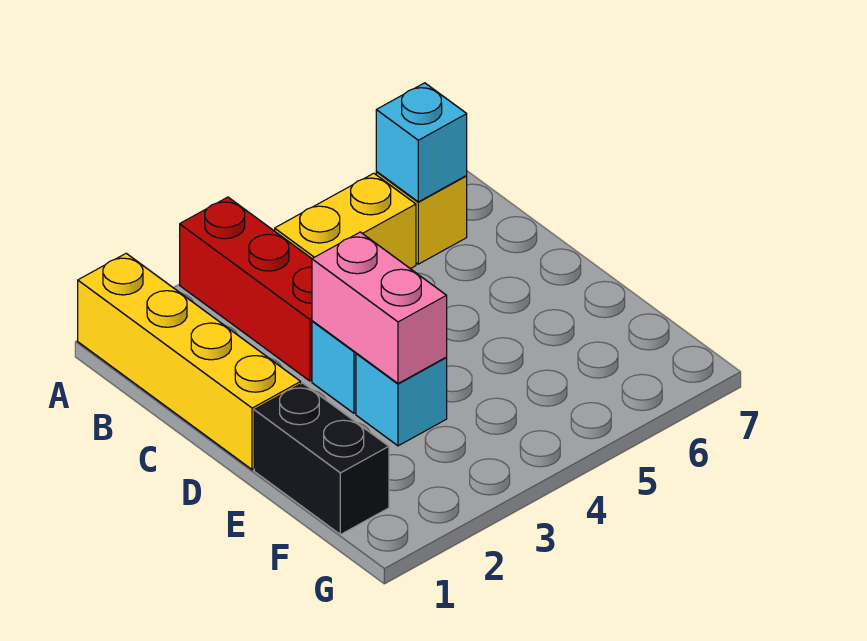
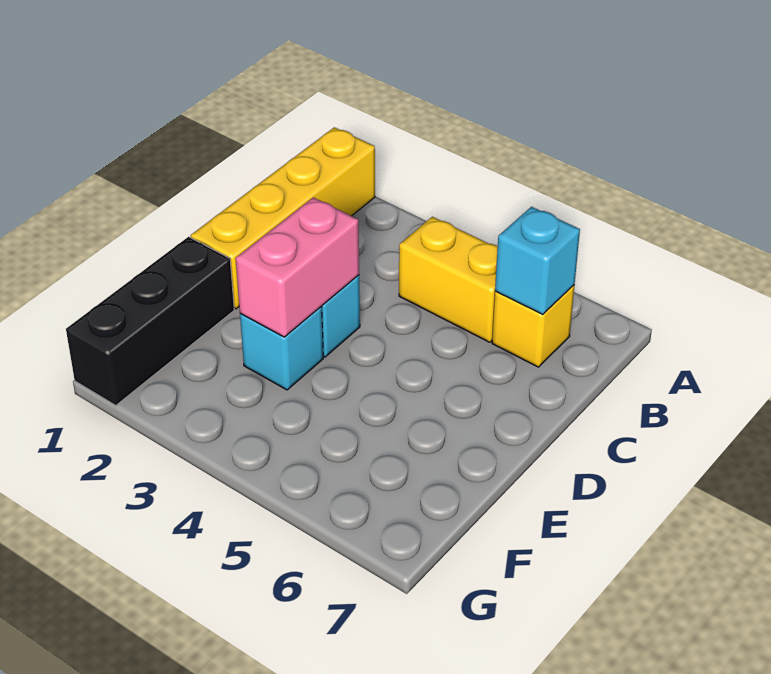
red brick A3:C3 level 1 -> none
black brick E1:F1 level 1 -> black brick E1:G1 level 1

